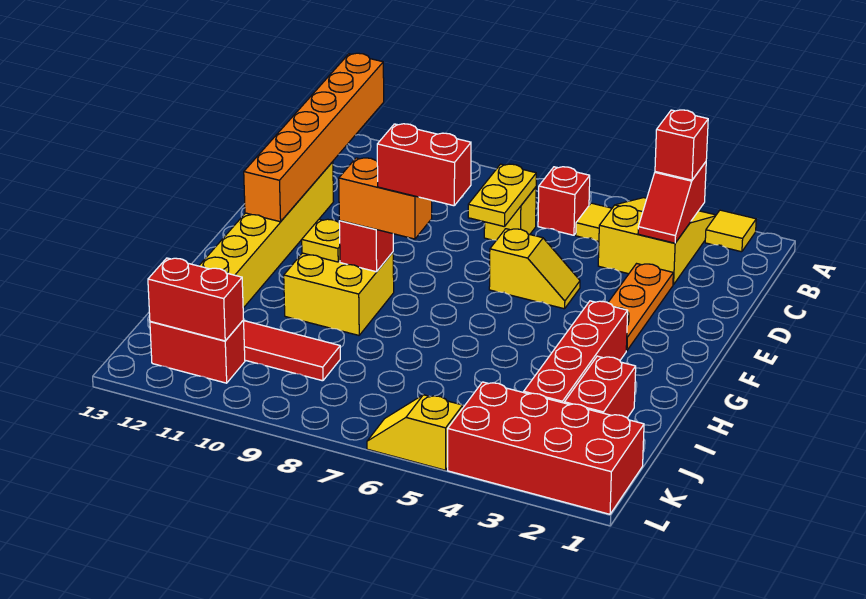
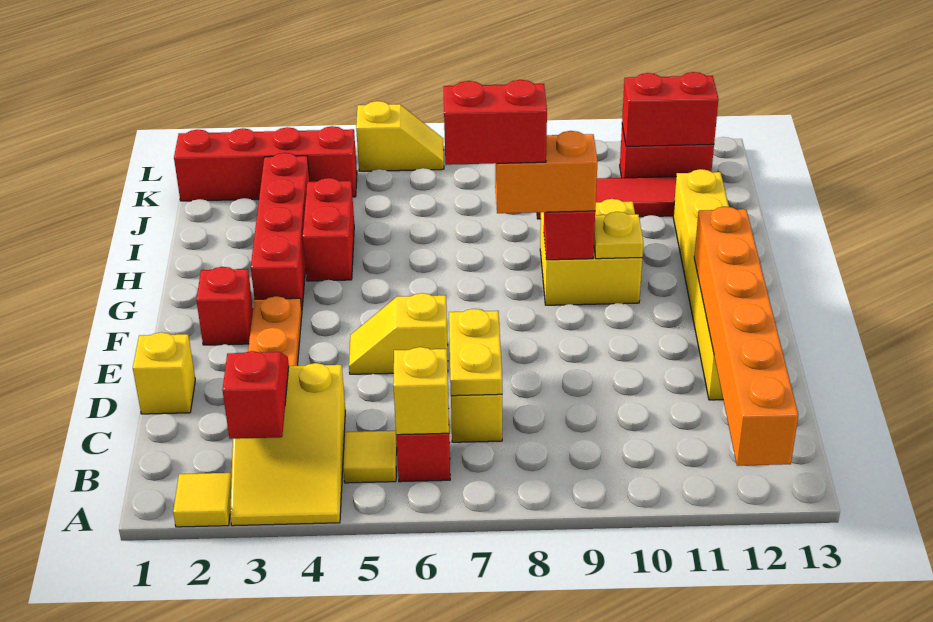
red brick B3 level 3 -> red brick F2 level 1
none -> yellow brick B6 level 2
none -> yellow brick D1 level 1
red brick I2:J2 level 1 -> red brick H4:I4 level 1
red brick K1:L4 level 1 -> red brick K1:K4 level 1

